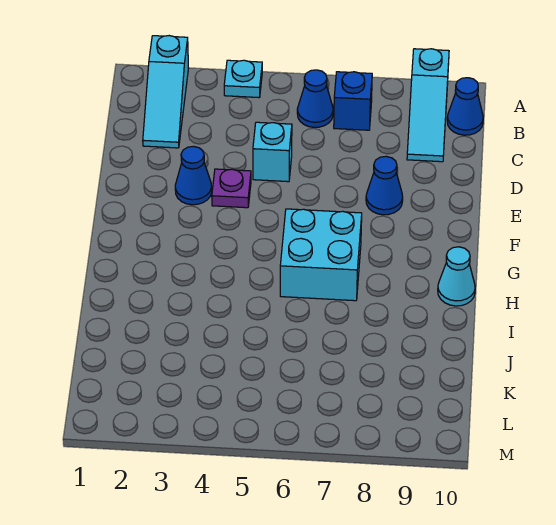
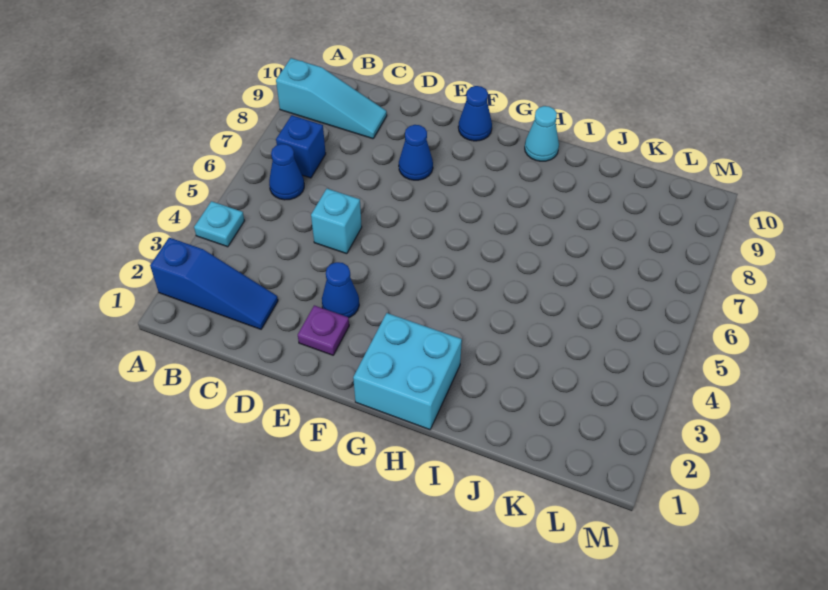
cyan slope A2:C2 level 1 top A -> blue slope A2:C2 level 1 top A
blue cone B10 level 1 -> blue cone F10 level 1
purple plate E4 level 1 -> purple plate E2 level 1
cyan brick G6:H7 level 1 -> cyan brick G1:H2 level 1

